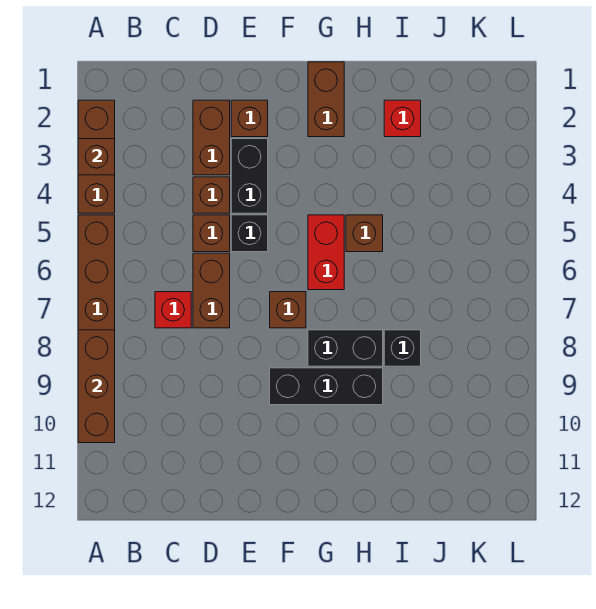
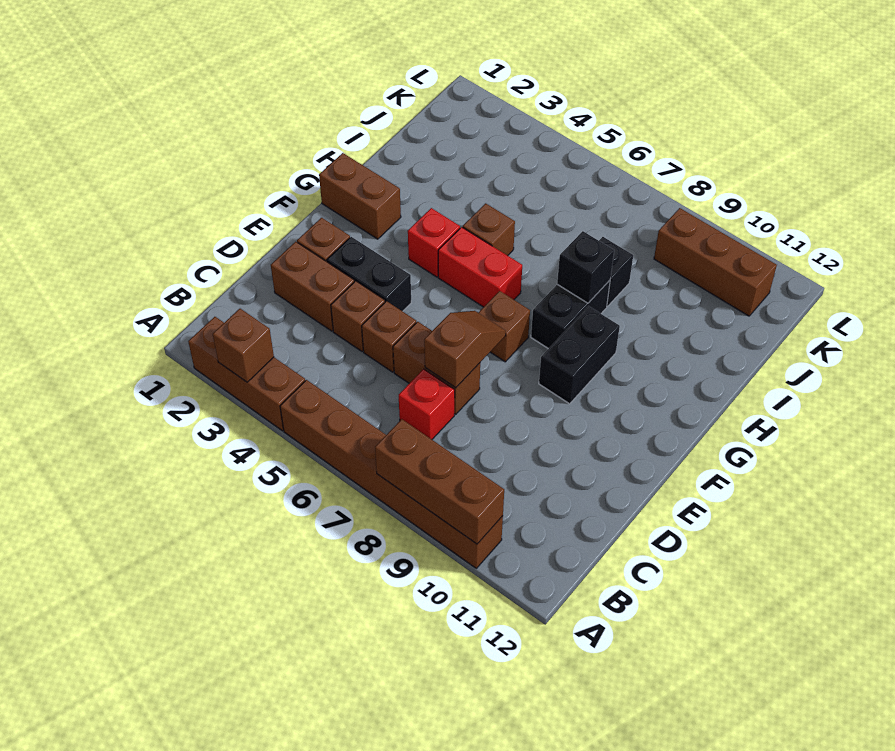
none -> brown slope D7:E7 level 2 top D
black brick E5 level 1 -> black brick H8 level 2
black brick F9:H9 level 1 -> black brick F9:G9 level 1
red brick I2 level 1 -> red brick G4 level 1
none -> brown brick K9:K11 level 1

